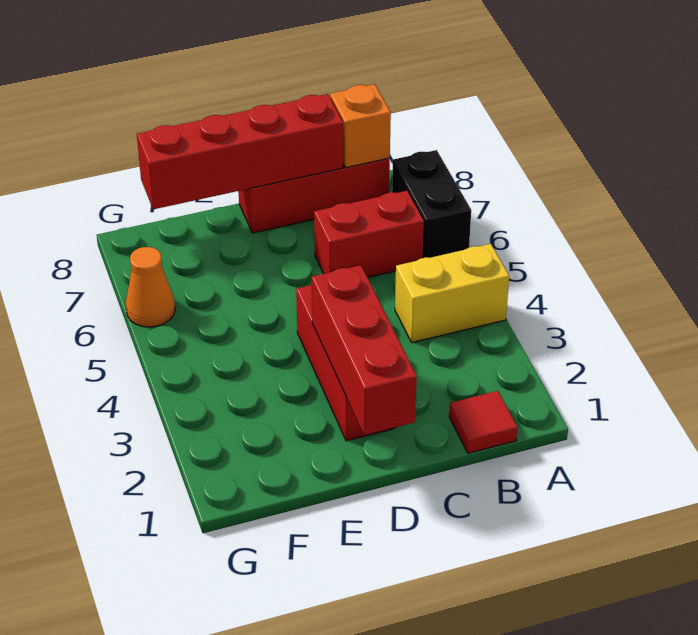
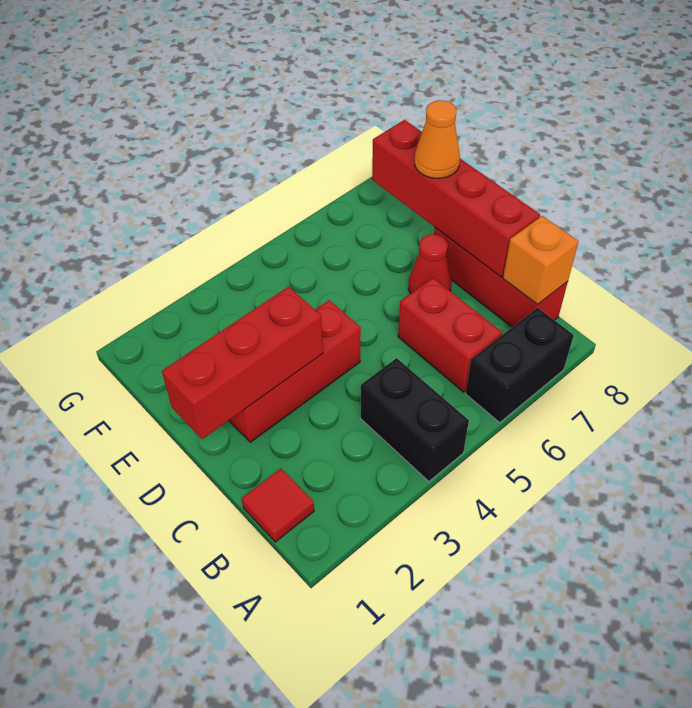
yellow brick A4:B4 level 1 -> black brick A4:B4 level 1
none -> red cone D7 level 1
orange cone G6 level 1 -> orange cone E8 level 3

